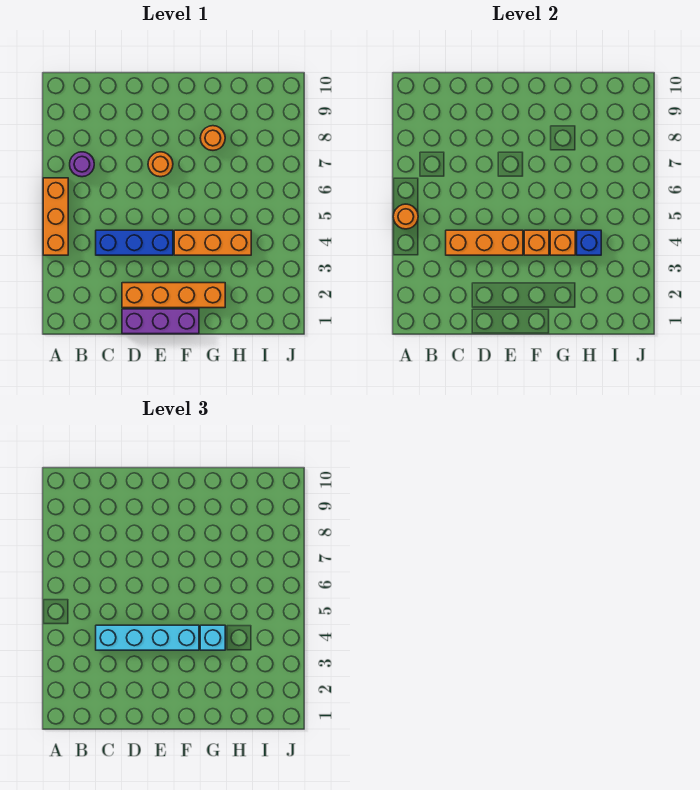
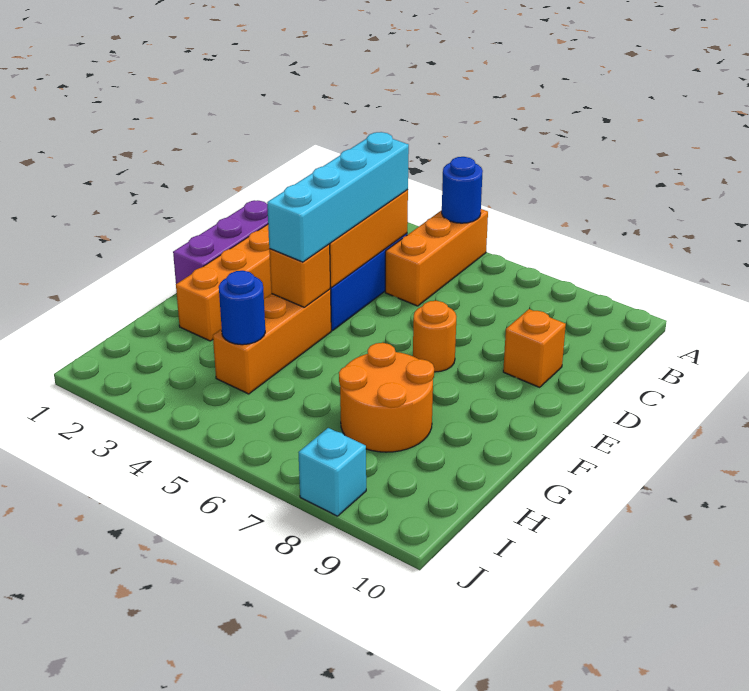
orange brick A4:A6 level 1 -> orange brick A5:C5 level 1
orange round brick A5 level 2 -> blue round brick A5 level 2
purple round brick B7 level 1 -> none
orange brick G4 level 2 -> orange brick D9 level 1
cyan brick G4 level 3 -> cyan brick J8 level 1
orange round brick G8 level 1 -> orange round brick G7:H8 level 1
blue brick H4 level 2 -> blue round brick H4 level 2

